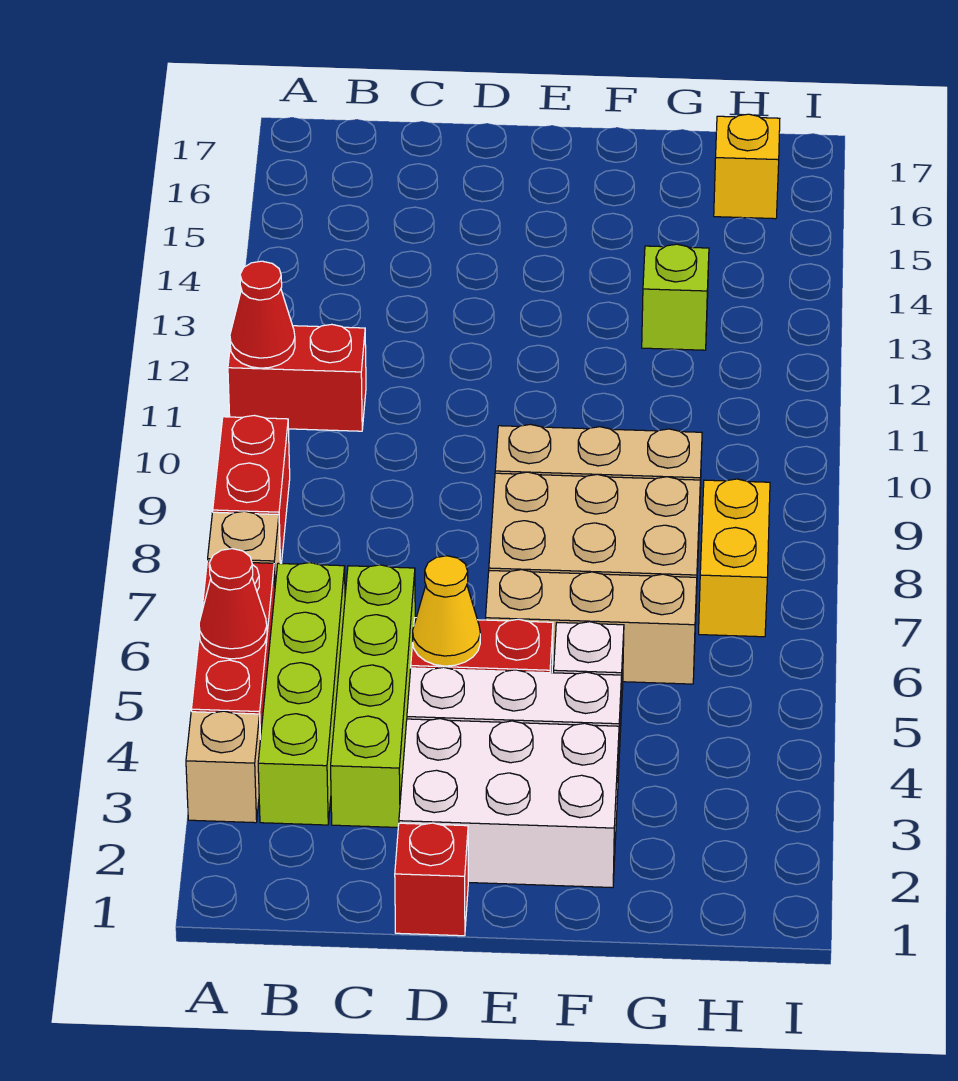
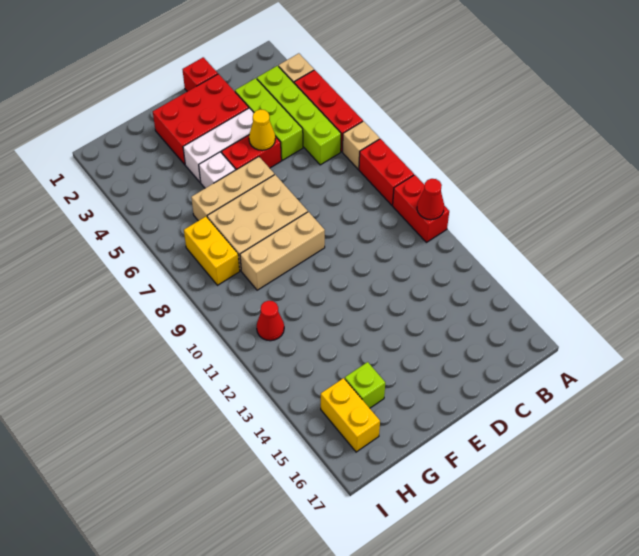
red cone A5 level 2 -> red cone H11 level 1
red brick A11:B11 level 1 -> red brick A10:A11 level 1
lime brick C3:C6 level 1 -> lime brick C3:C5 level 1
white brick D2:F3 level 1 -> red brick D2:F3 level 1
lime brick G13 level 1 -> lime brick G15 level 1
yellow brick H16 level 1 -> yellow brick H15:H16 level 1

